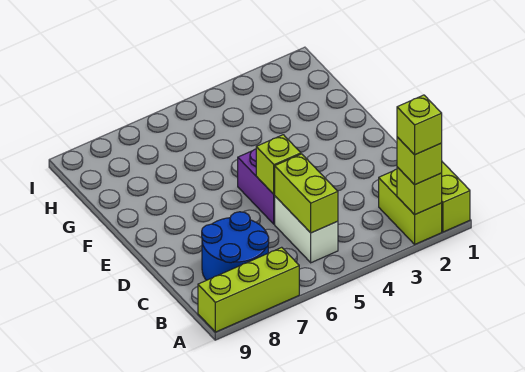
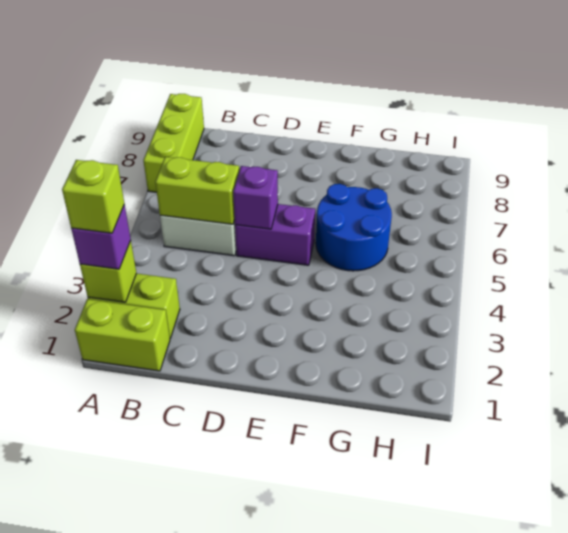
lime brick A2 level 3 -> purple brick A2 level 3
blue round brick B7:C8 level 1 -> blue round brick F5:G6 level 1
lime brick D5 level 2 -> purple brick D5 level 2

